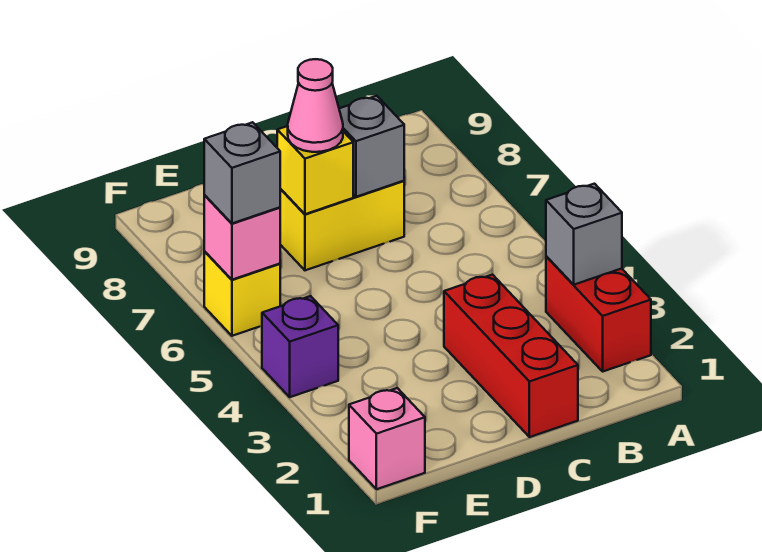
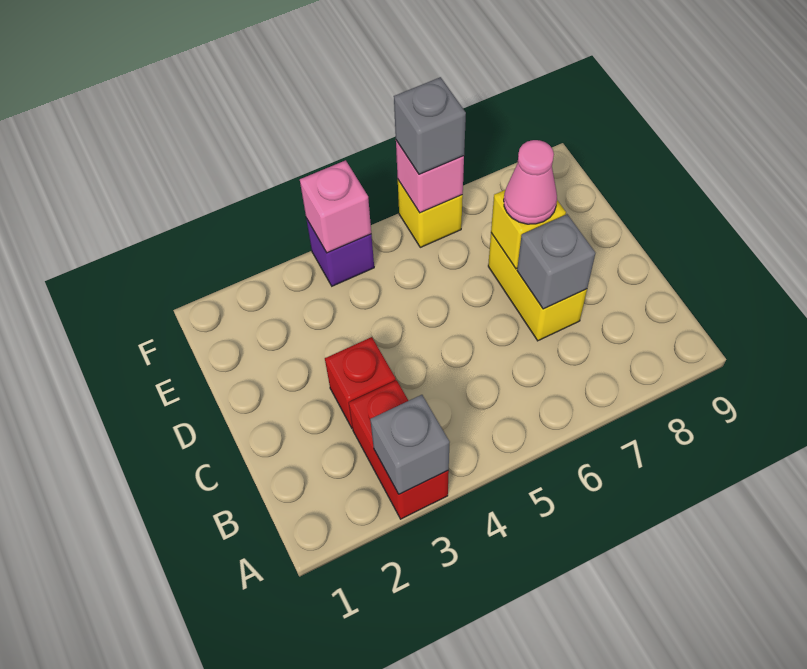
red brick A2:A3 level 1 -> red brick A3:B3 level 1
red brick C1:C3 level 1 -> red brick C3 level 1
pink brick F1 level 1 -> pink brick F4 level 2

